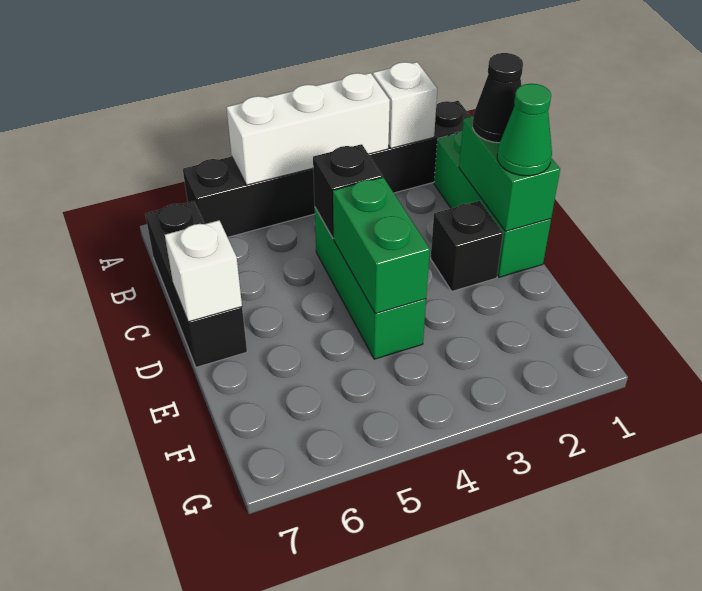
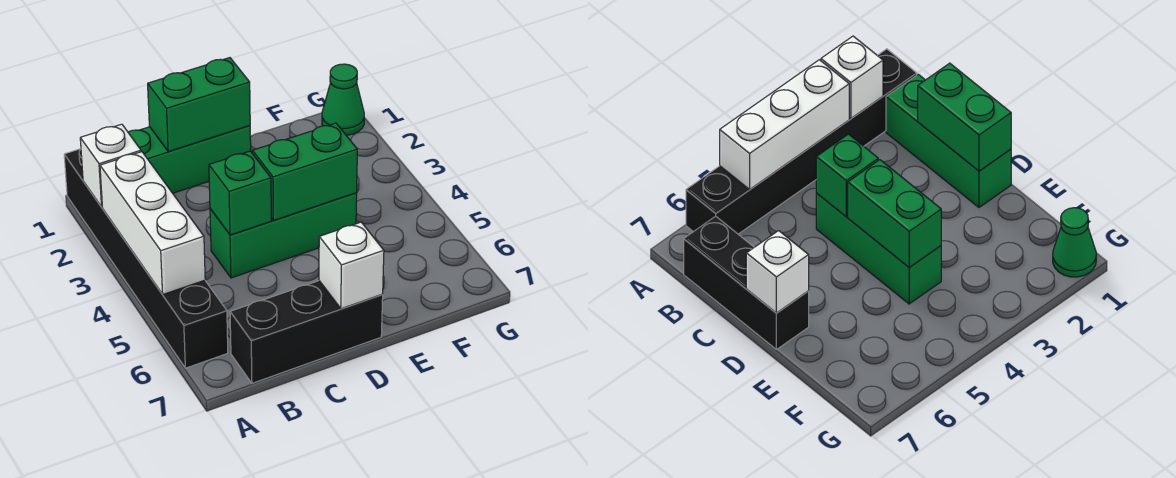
black cone C1 level 3 -> none
black brick C4 level 2 -> green brick C4 level 2
green cone D1 level 3 -> green cone G1 level 1
black brick D2 level 1 -> none

